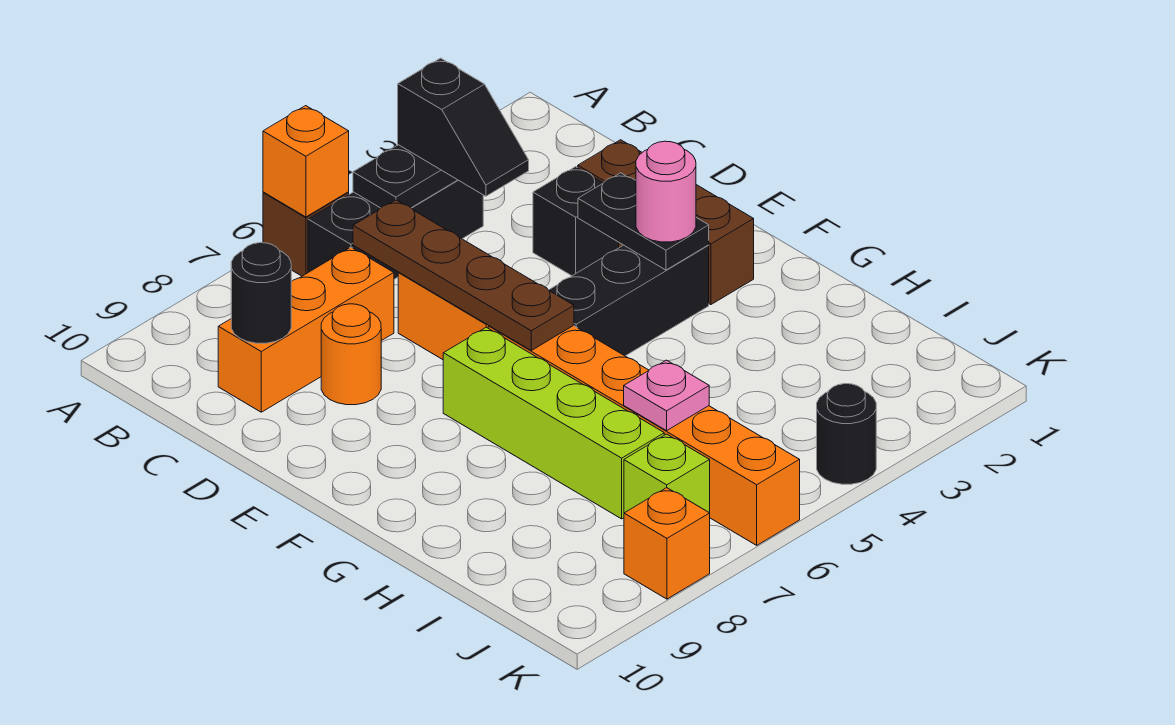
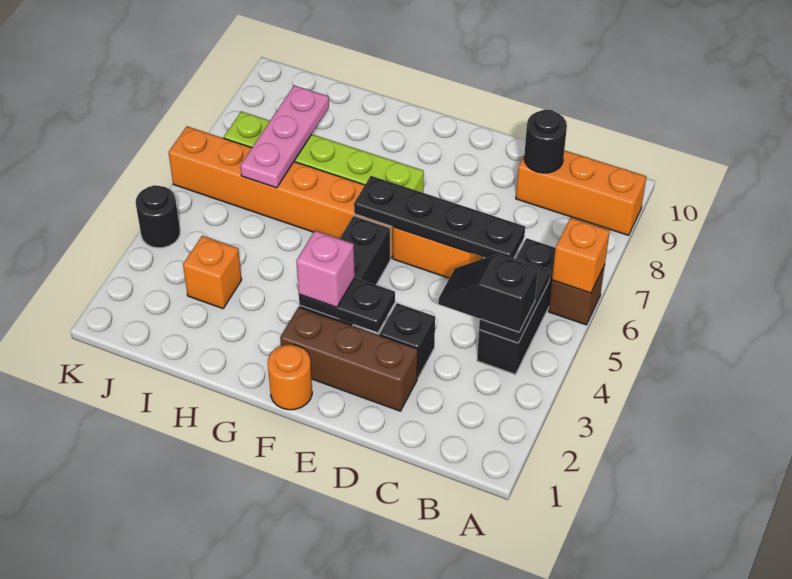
brown plate C6:F6 level 2 -> black plate C6:F6 level 2
orange brick C7:C9 level 1 -> orange brick A9:C9 level 1
orange round brick D8 level 1 -> orange round brick F1 level 1
pink round brick F3 level 3 -> pink brick F3 level 3
pink plate I6 level 2 -> pink plate I6:I8 level 2
orange brick K8 level 1 -> orange brick I3 level 1

